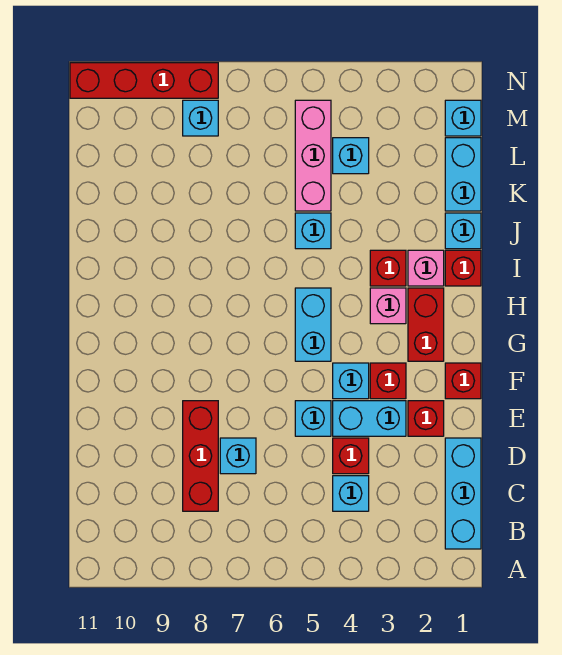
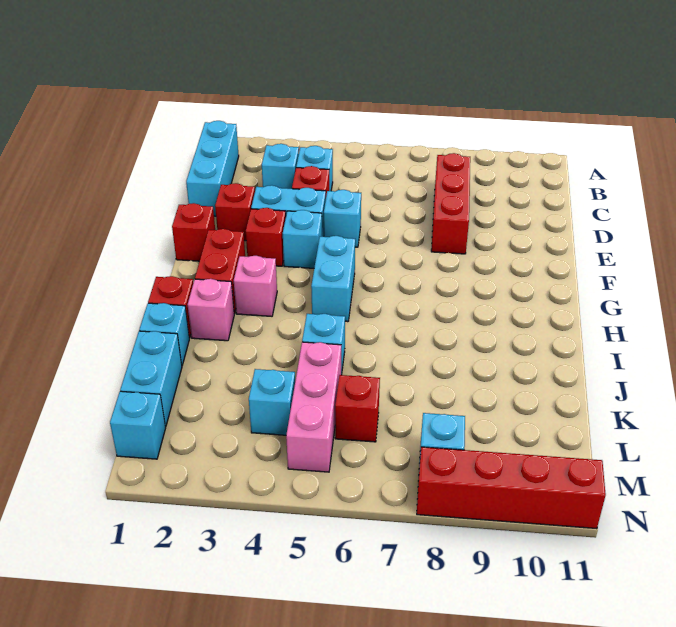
cyan brick D7 level 1 -> cyan brick C3 level 1
red brick I3 level 1 -> red brick L6 level 1

